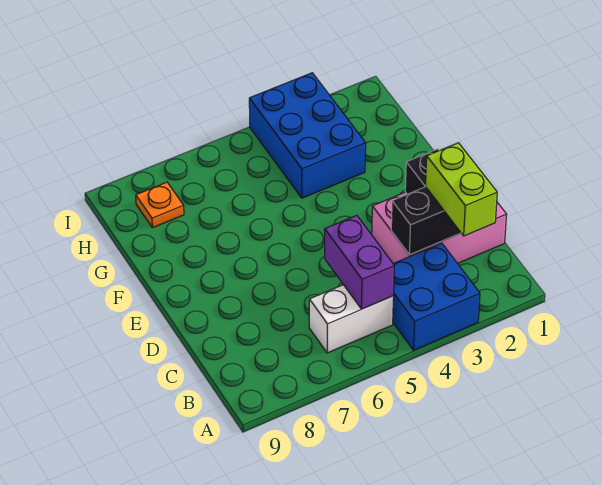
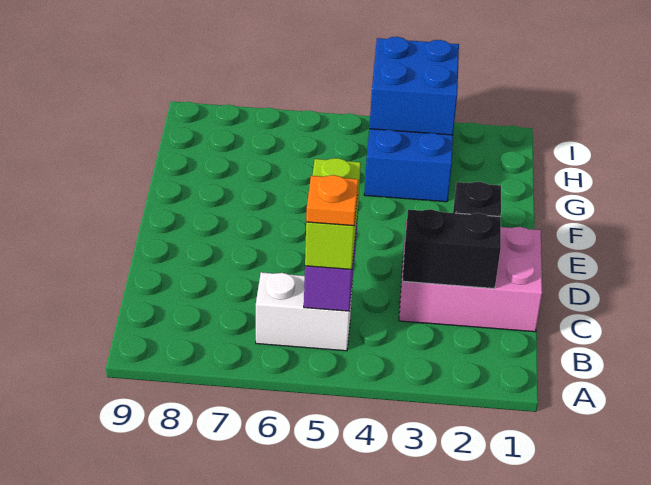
blue brick A3:B4 level 1 -> blue brick H3:I4 level 2
lime brick B2:C2 level 3 -> lime brick B5:C5 level 3
orange plate H8 level 1 -> orange plate B5 level 4

